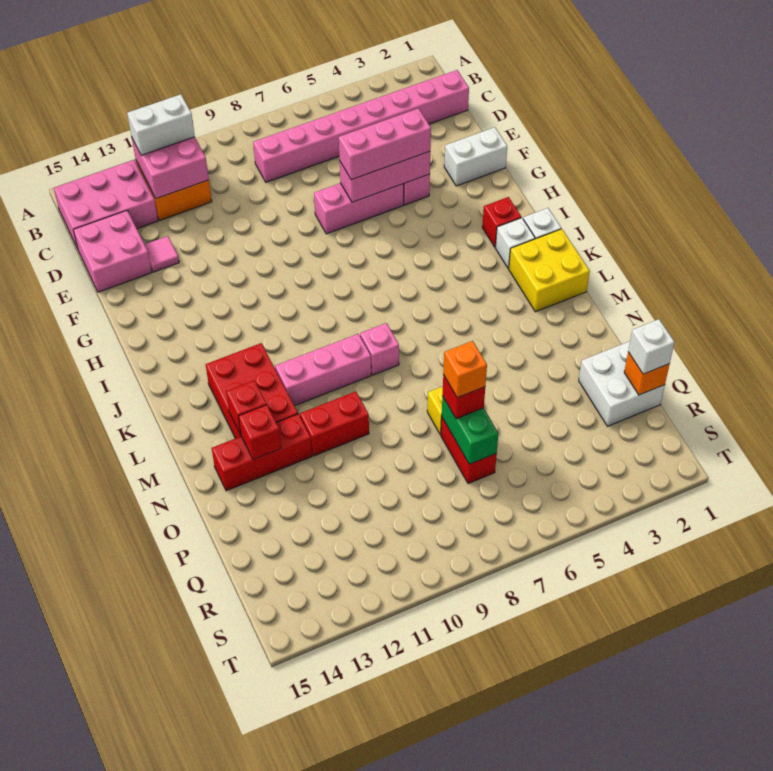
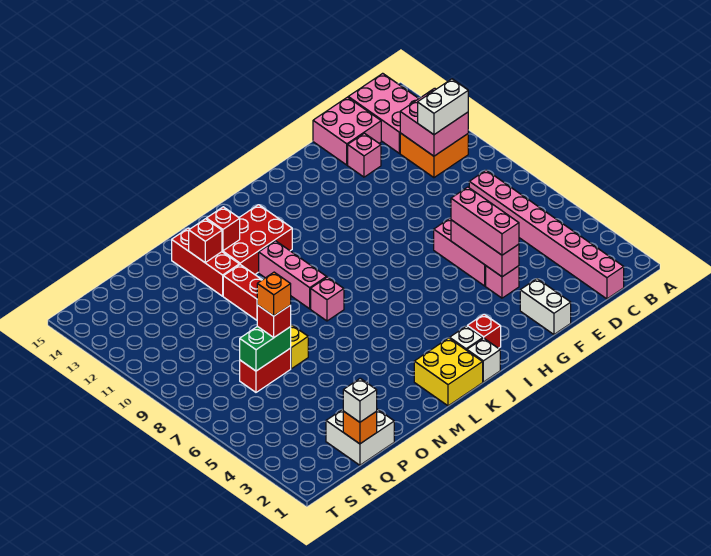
white brick B11:B12 level 3 -> white brick B11:C11 level 3
pink tile E13 level 1 -> pink brick E13 level 1

